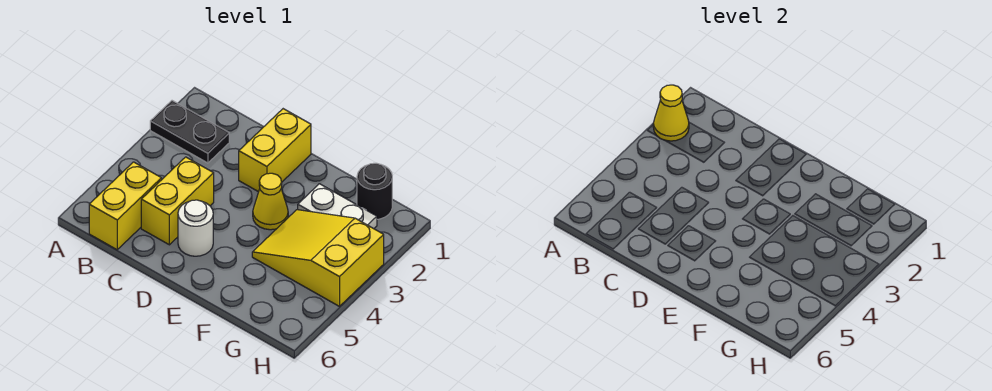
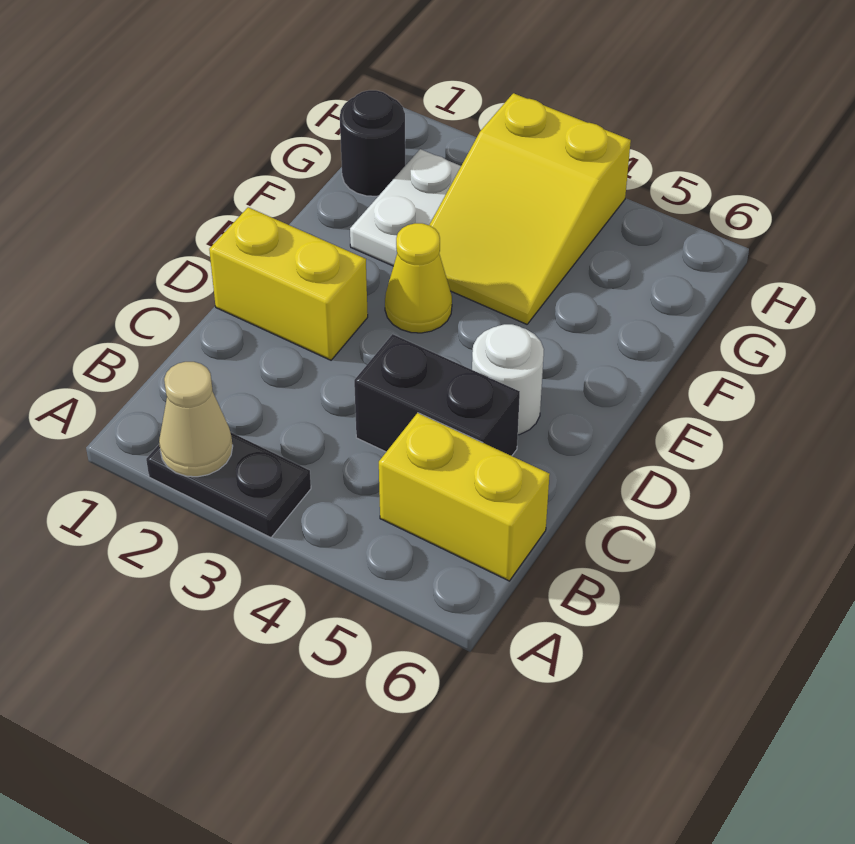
black plate A2:B2 level 1 -> black plate A2:A3 level 1
yellow cone A2 level 2 -> tan cone A2 level 2
yellow brick C4:C5 level 1 -> black brick C4:C5 level 1

